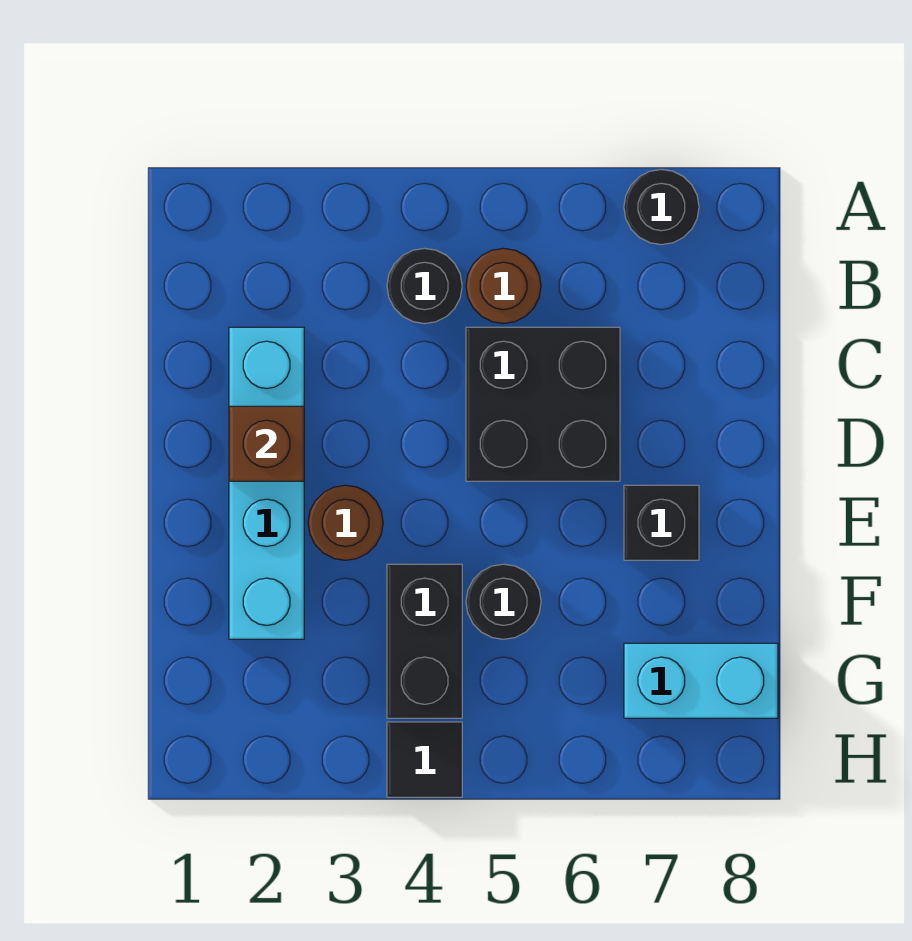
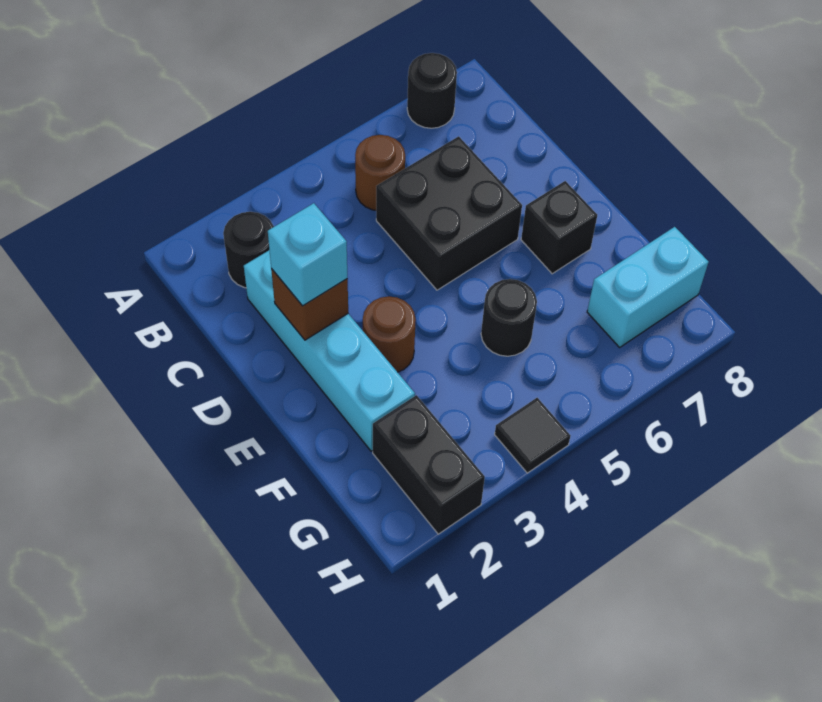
black round brick B4 level 1 -> black round brick B2 level 1
none -> cyan brick D2 level 3
black brick F4:G4 level 1 -> black brick G2:H2 level 1

